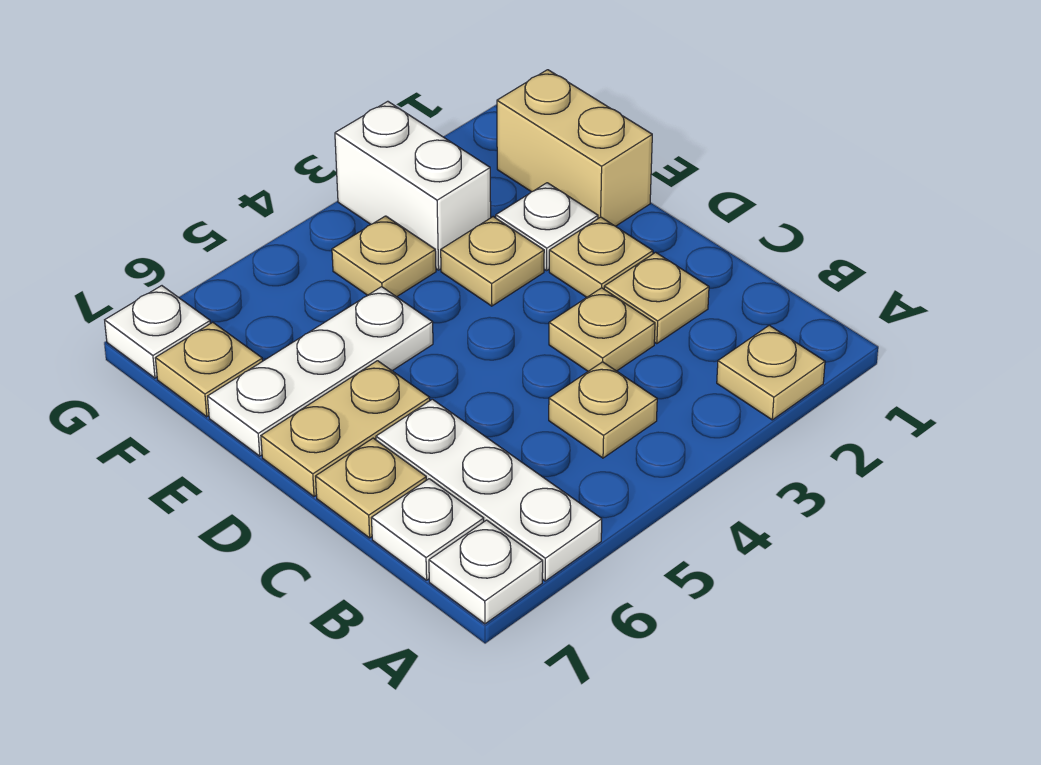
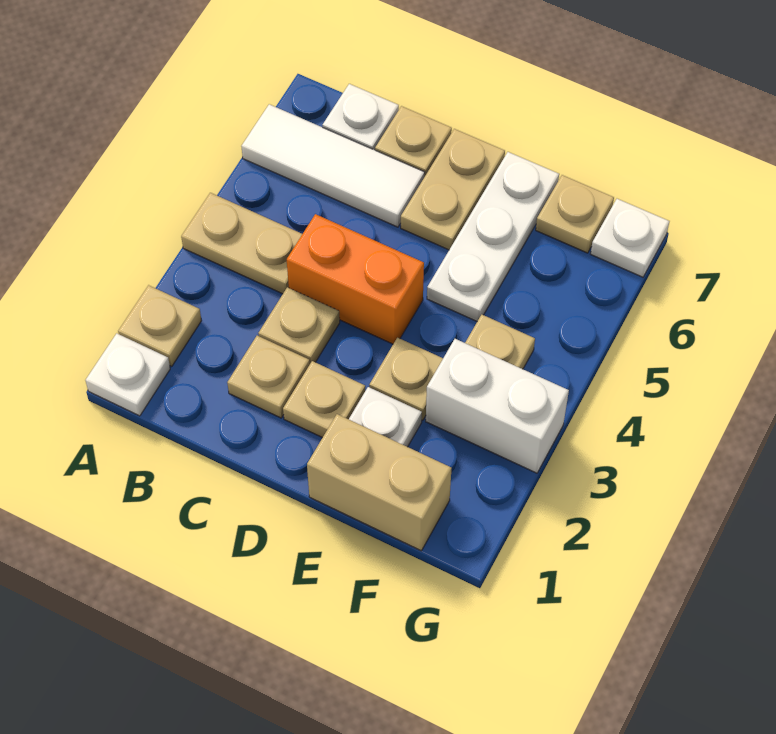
white plate A6:C6 level 1 -> white tile A6:C6 level 1
white plate A7 level 1 -> white plate A1 level 1
tan plate B4 level 1 -> tan plate A4:B4 level 1
none -> orange brick C4:D4 level 1

